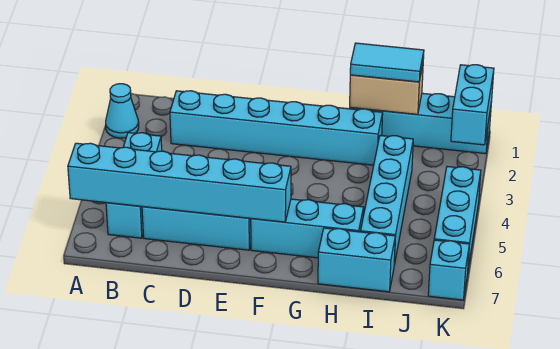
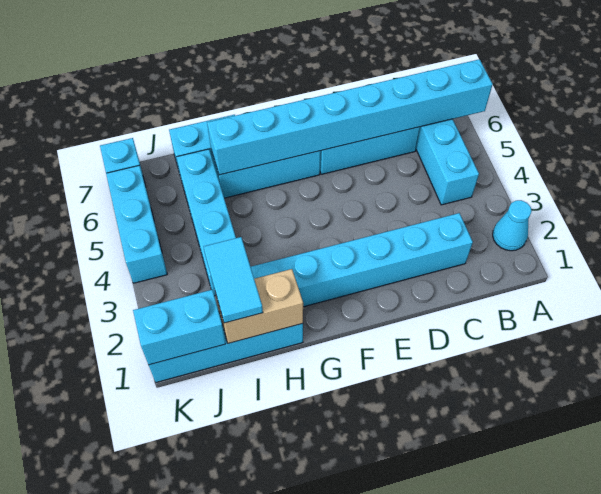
cyan brick A6:F6 level 2 -> cyan brick A6:H6 level 2
cyan tile H1:I1 level 3 -> cyan tile I1:I2 level 3
cyan brick K1:K2 level 2 -> cyan brick J1:K1 level 2

